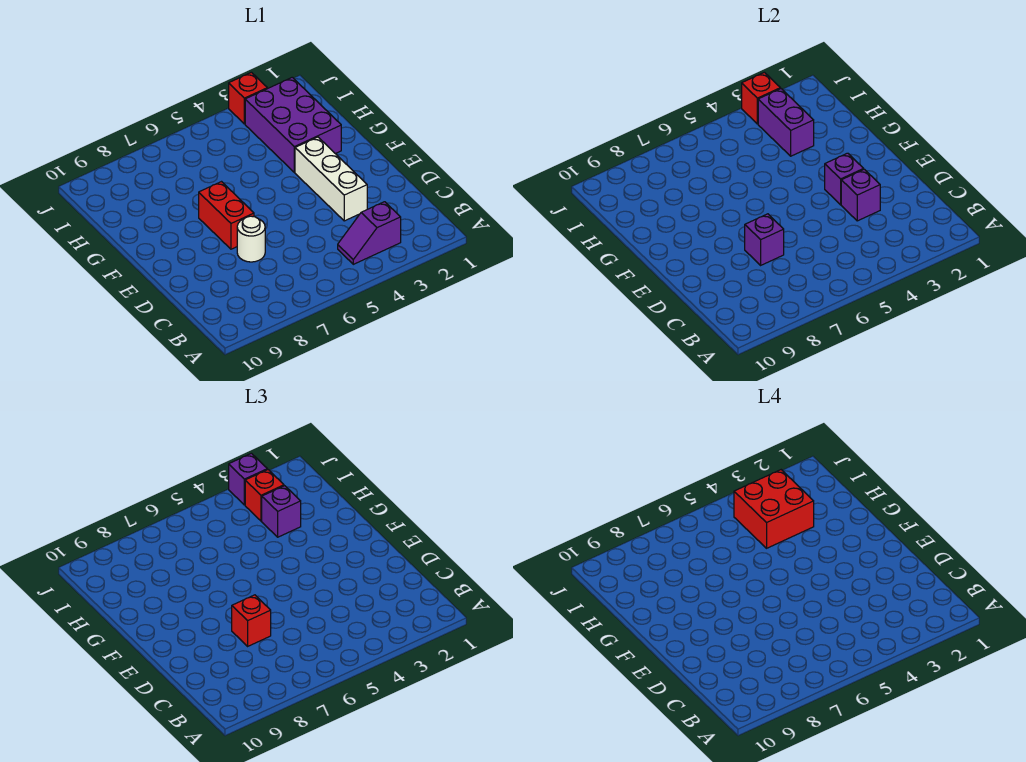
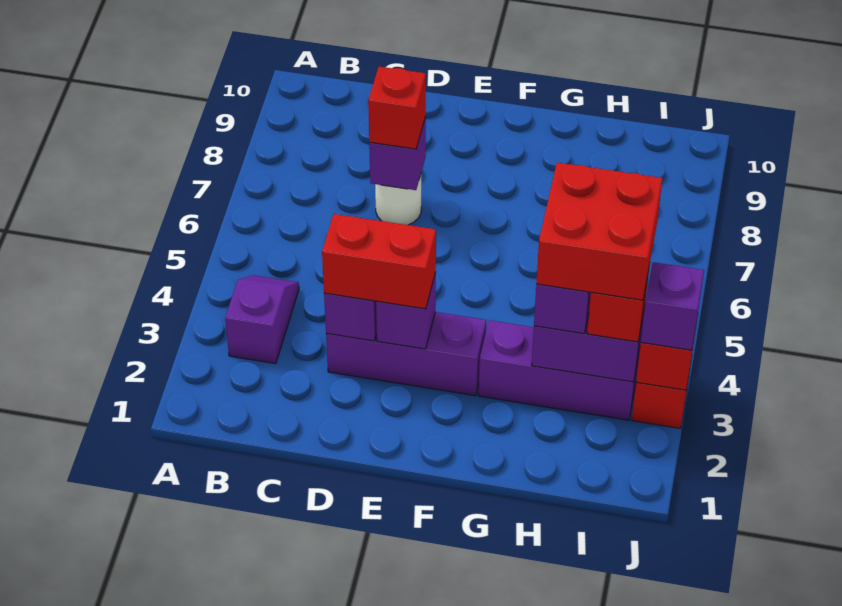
white brick D3:F3 level 1 -> purple brick D3:F3 level 1
red brick E7:F7 level 1 -> red brick D3:E3 level 3
purple brick G2:I3 level 1 -> purple brick G3:I3 level 1

